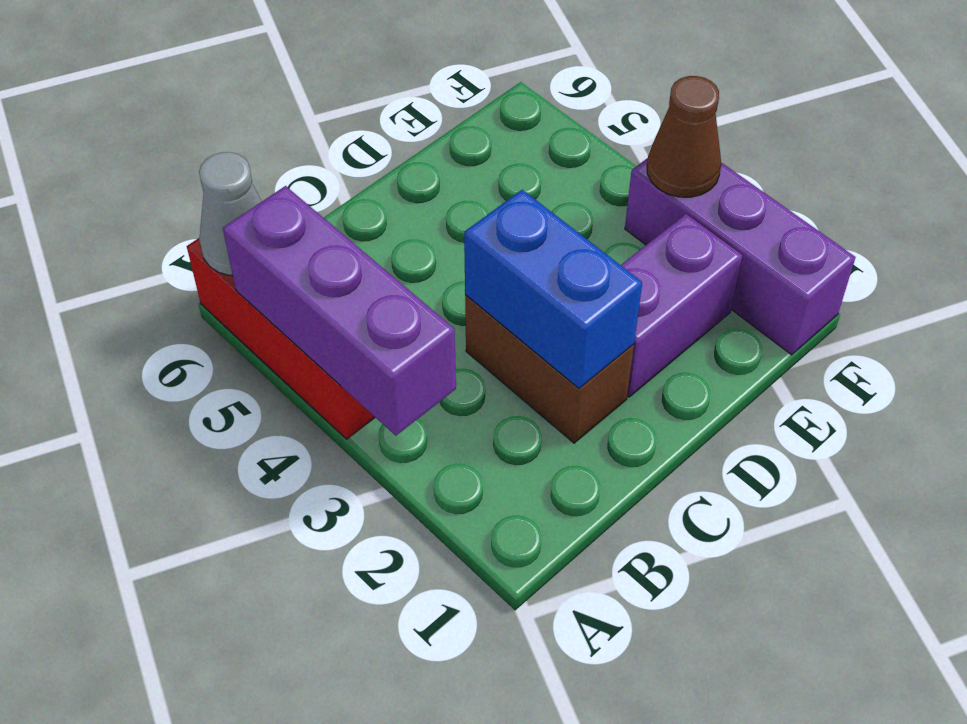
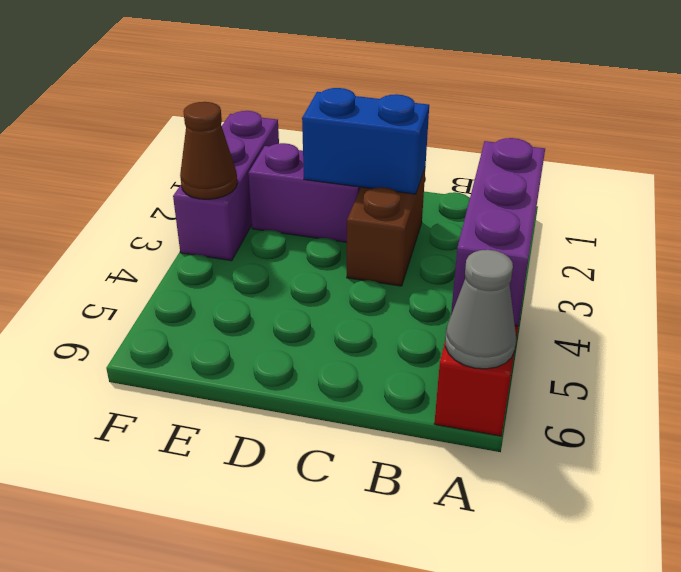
blue brick C2:C3 level 2 -> blue brick C2:D2 level 2

